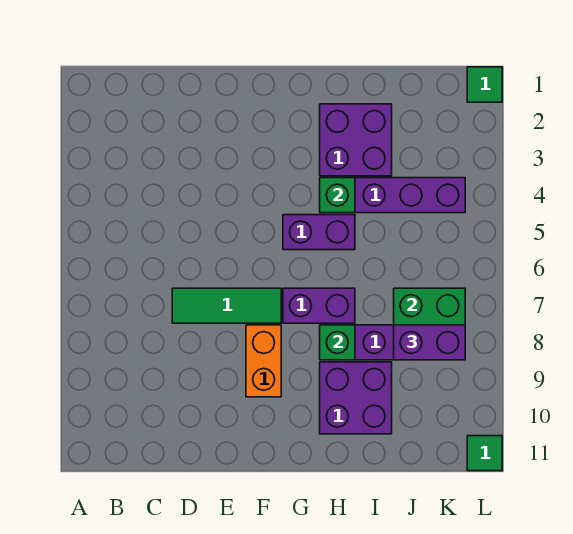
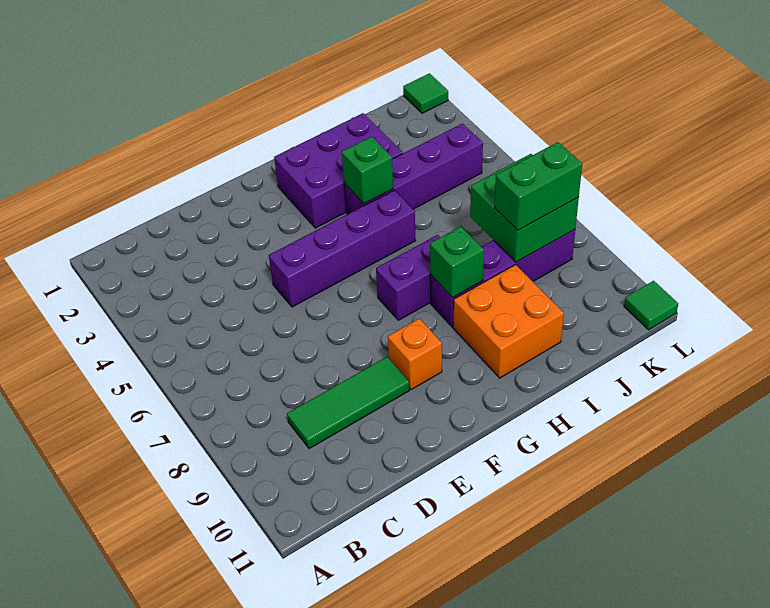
green tile D7:F7 level 1 -> green tile C9:E9 level 1
orange brick F8:F9 level 1 -> orange brick F9 level 1
purple brick G5:H5 level 1 -> purple brick E5:H5 level 1
purple brick H2:I3 level 1 -> purple brick G2:I3 level 1
purple brick H9:I10 level 1 -> orange brick H9:I10 level 1
purple brick J8:K8 level 3 -> green brick J8:K8 level 3

